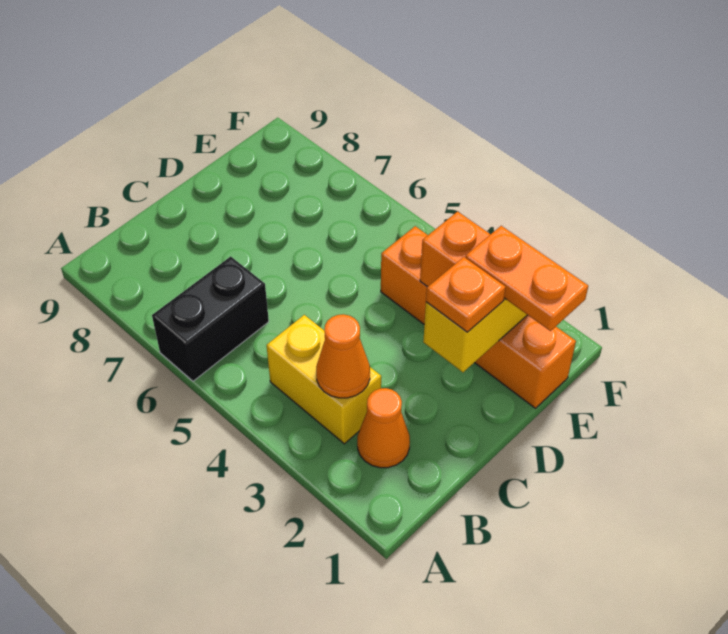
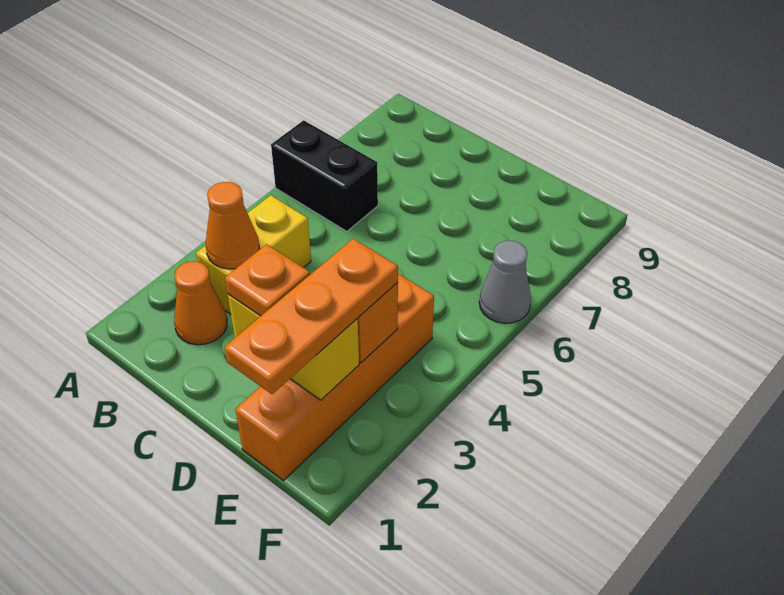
orange plate E1:E2 level 3 -> orange plate E1:E3 level 3
none -> grey cone F6 level 1

